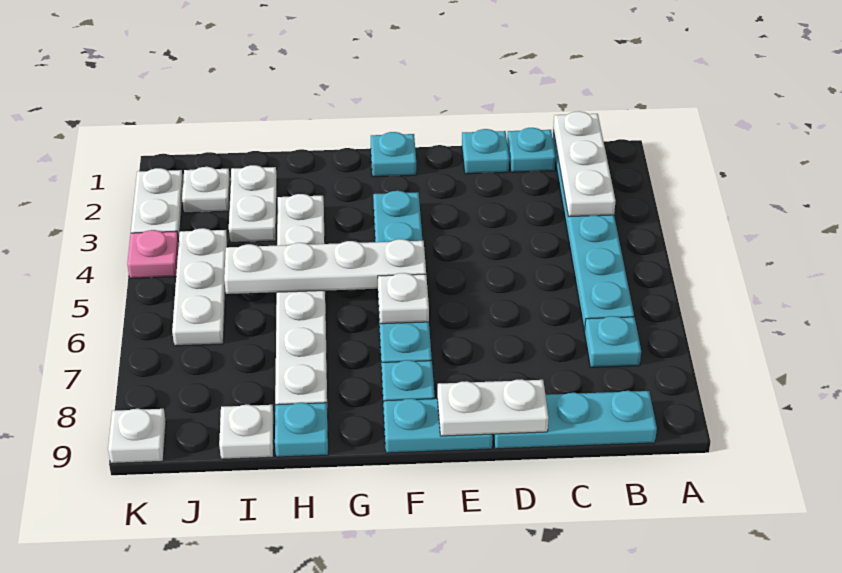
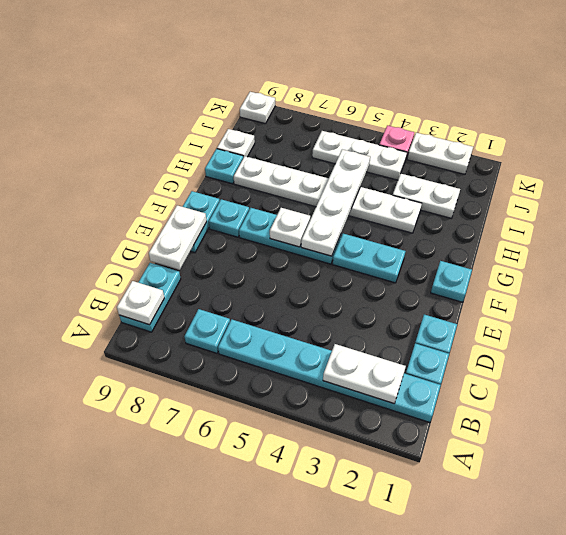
white plate B1:B3 level 2 -> white plate B2:B3 level 2
cyan plate B9:D9 level 1 -> cyan plate B9:C9 level 1
white plate J2 level 1 -> white plate B9 level 2

